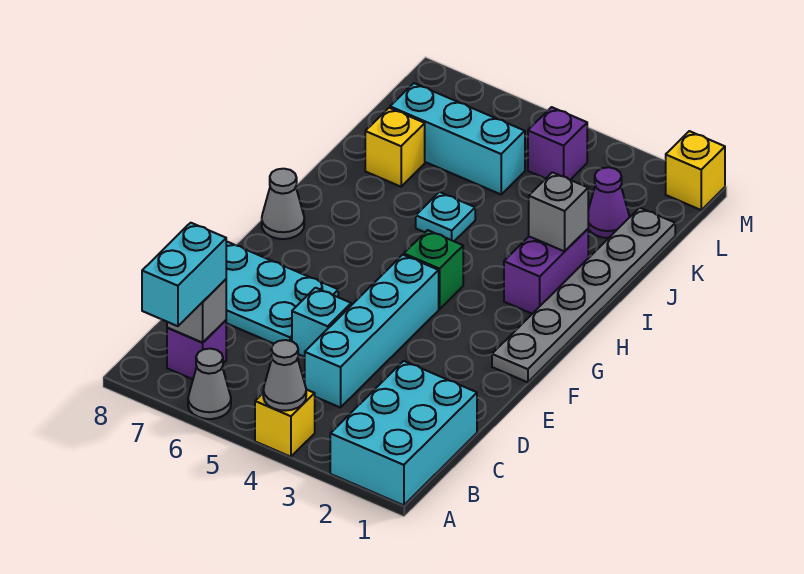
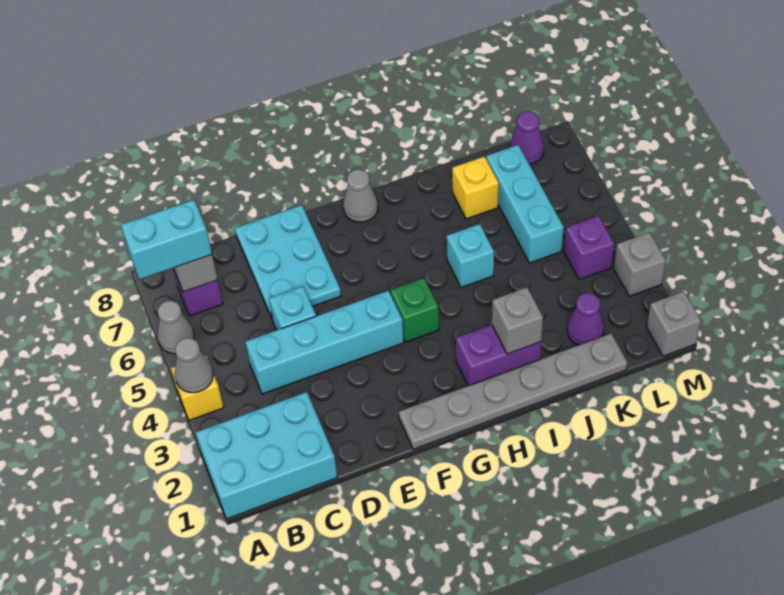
cyan plate I5 level 1 -> cyan brick I5 level 1
none -> purple cone L8 level 1
yellow brick M1 level 1 -> grey brick M1 level 1
none -> grey brick M3 level 1

